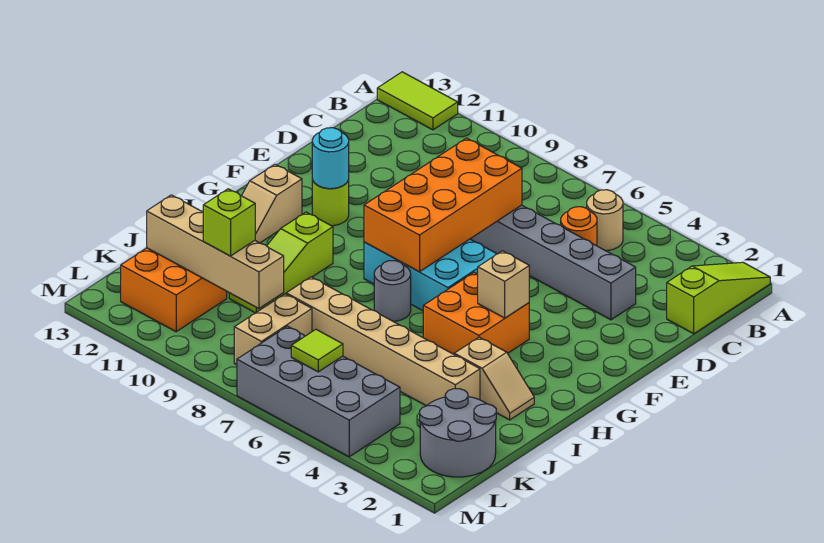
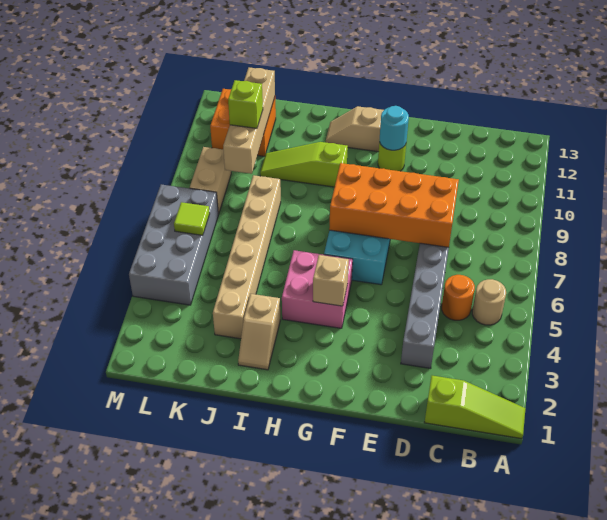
lime tile A12:A13 level 1 -> none
orange brick G4:H5 level 1 -> pink brick G4:H5 level 1
grey round brick H7 level 1 -> none
grey round brick K1:L2 level 1 -> none
tan brick K8:L8 level 1 -> tan brick L8:L9 level 1

